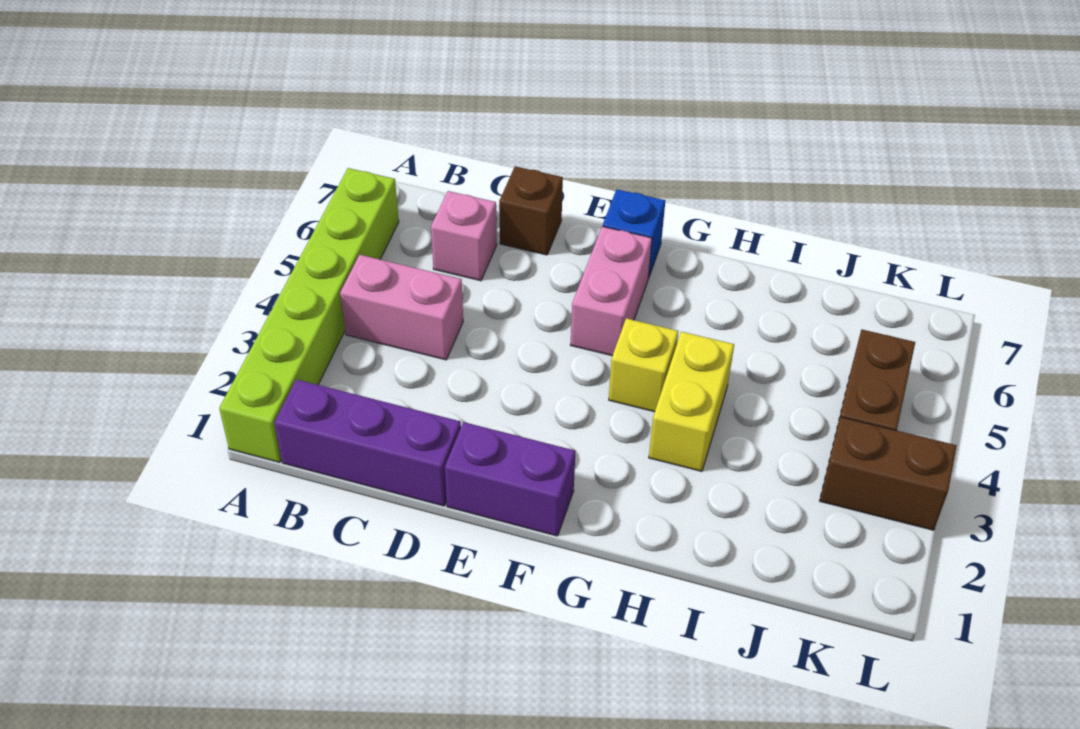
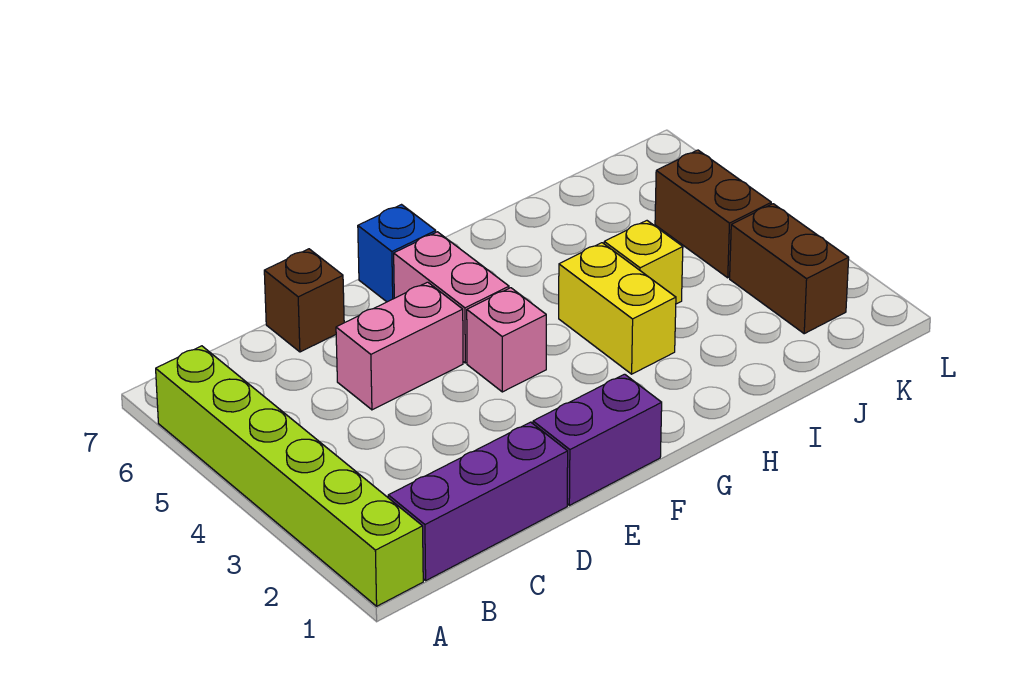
pink brick B4:C4 level 1 -> pink brick D5:E5 level 1
pink brick C6 level 1 -> pink brick F4 level 1
yellow brick G4 level 1 -> yellow brick I4 level 1
brown brick K3:L3 level 1 -> brown brick K2:K3 level 1

